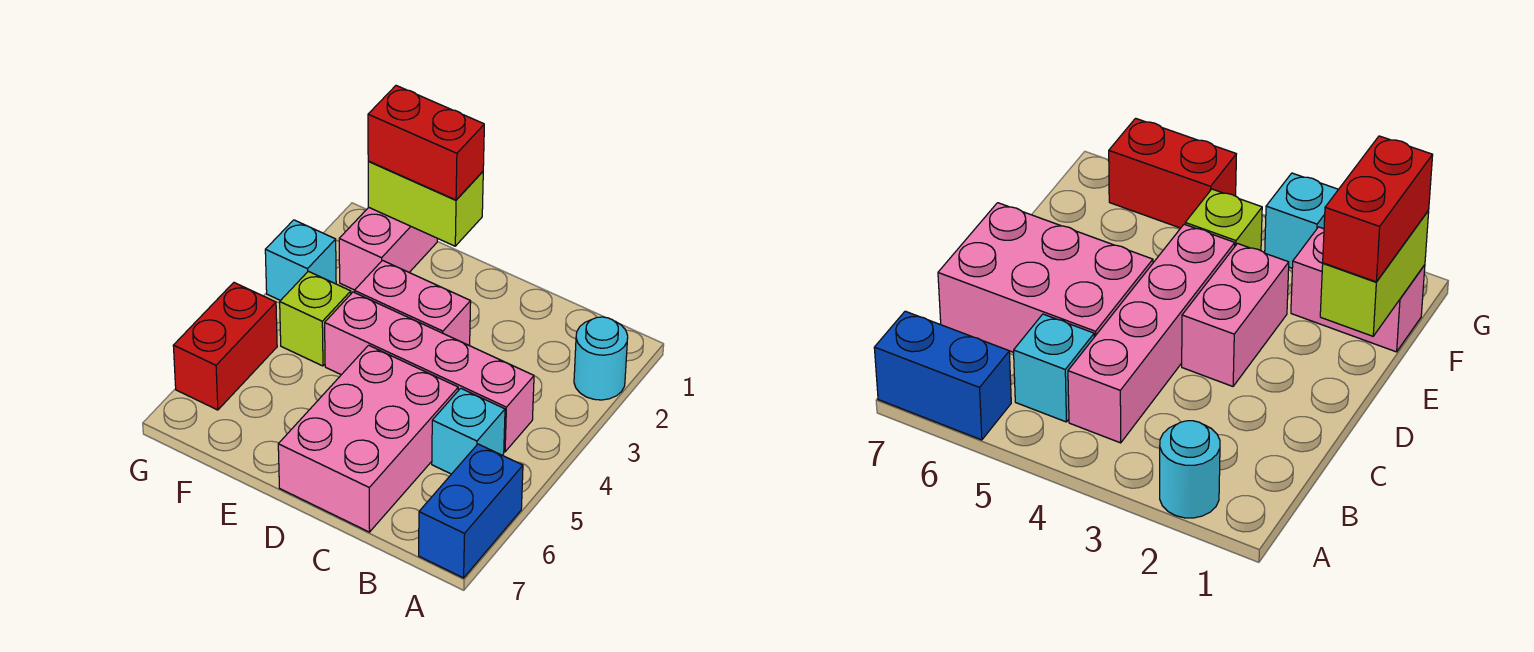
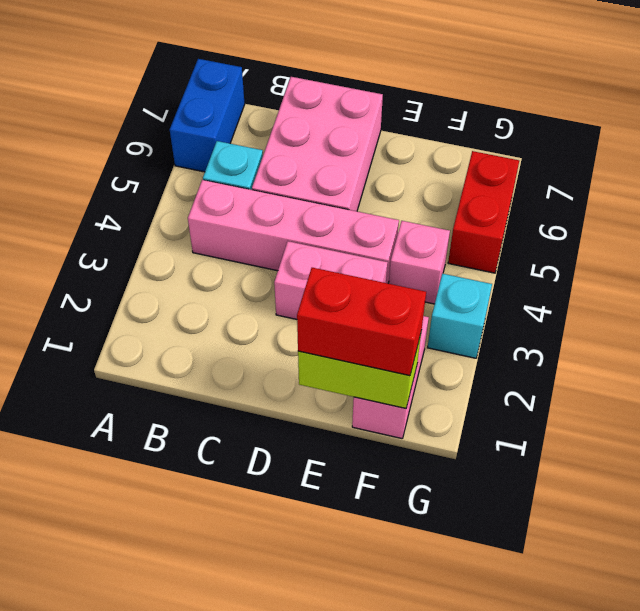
cyan round brick A2 level 1 -> none
lime brick F4 level 1 -> pink brick F4 level 1

